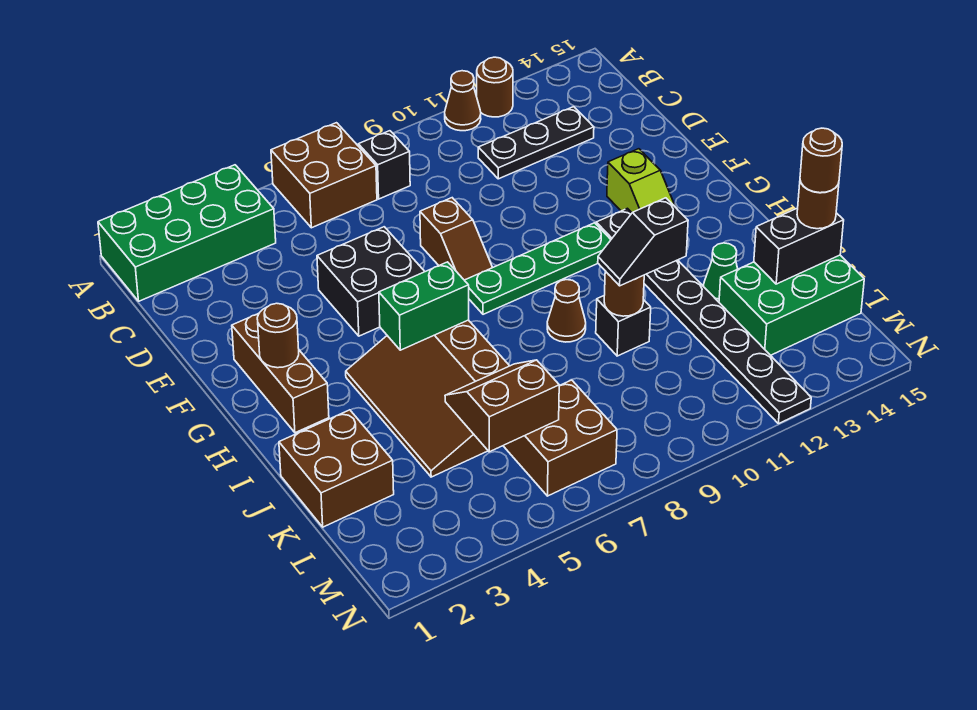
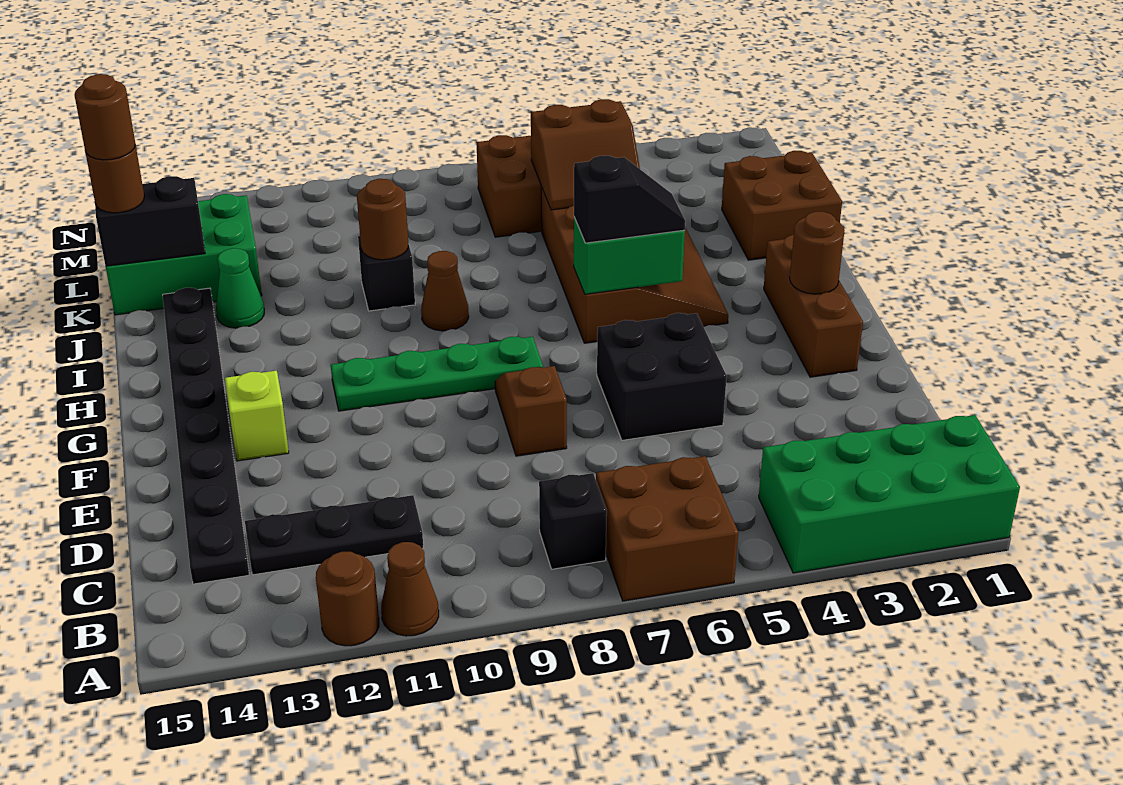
black plate G12:N12 level 1 -> black plate C14:J14 level 1
black slope J10:J11 level 3 top 11 -> black slope H5:H6 level 3 top 6

